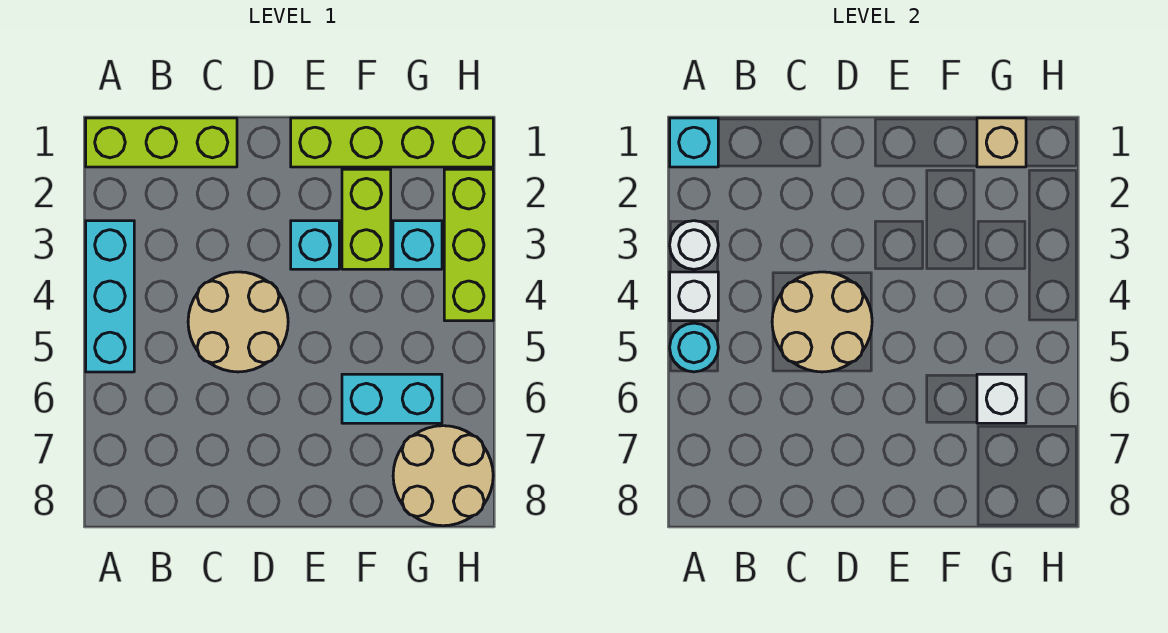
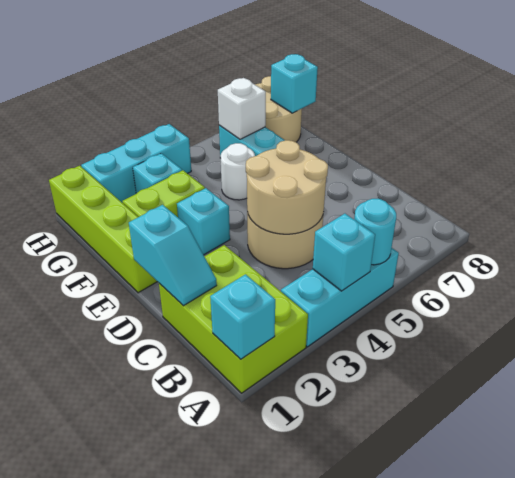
lime brick A1:C1 level 1 -> lime brick A1:C2 level 1
white round brick A3 level 2 -> white round brick F5 level 1
white brick A4 level 2 -> cyan brick A4 level 2
none -> cyan slope C1:D1 level 2 top D
tan brick G1 level 2 -> none
none -> cyan brick G8 level 2
lime brick H2:H4 level 1 -> cyan brick H2:H4 level 1

